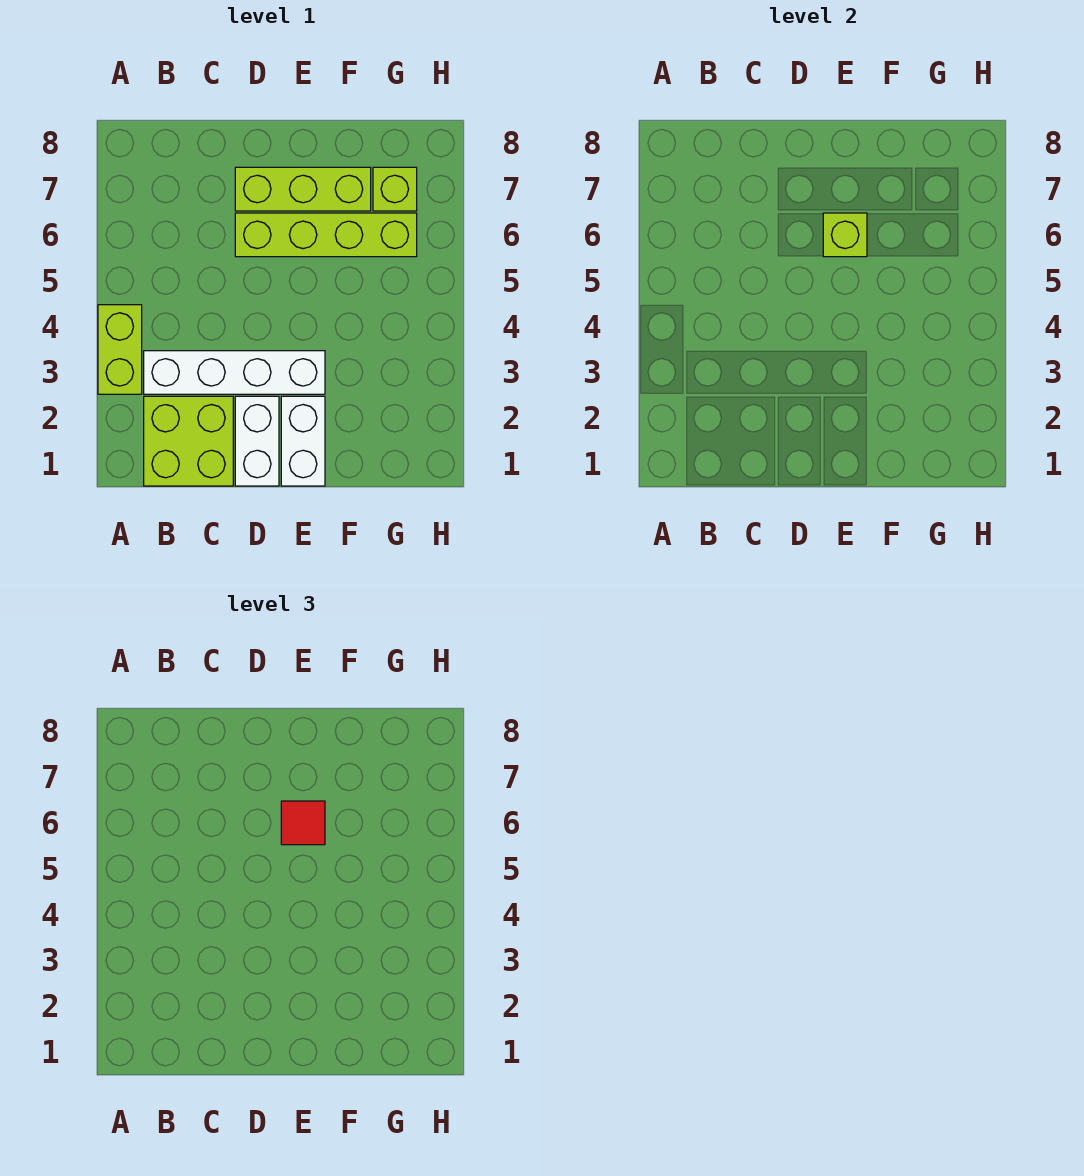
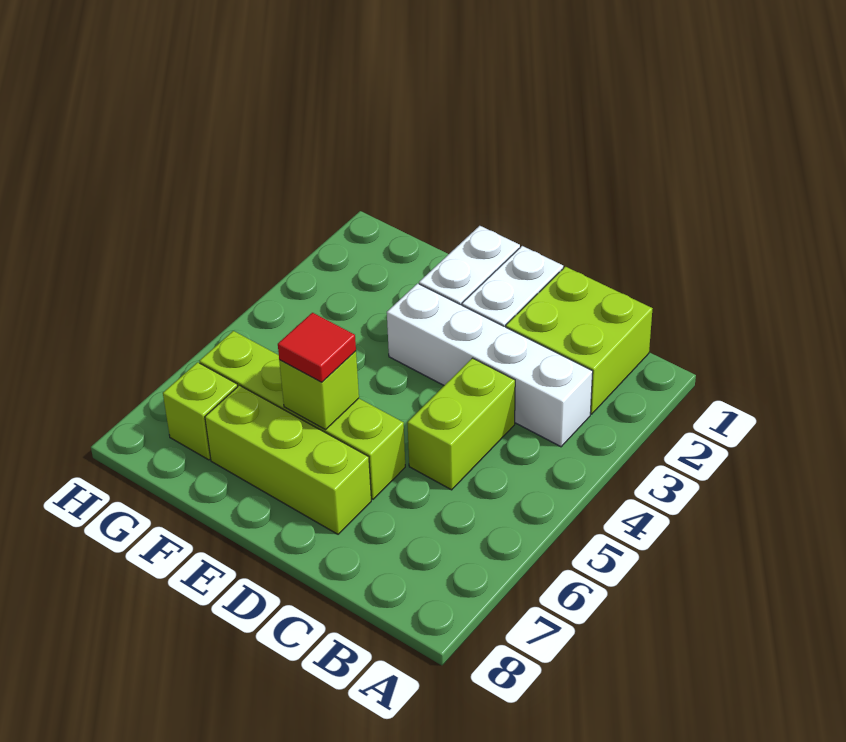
lime brick A3:A4 level 1 -> lime brick C4:C5 level 1

